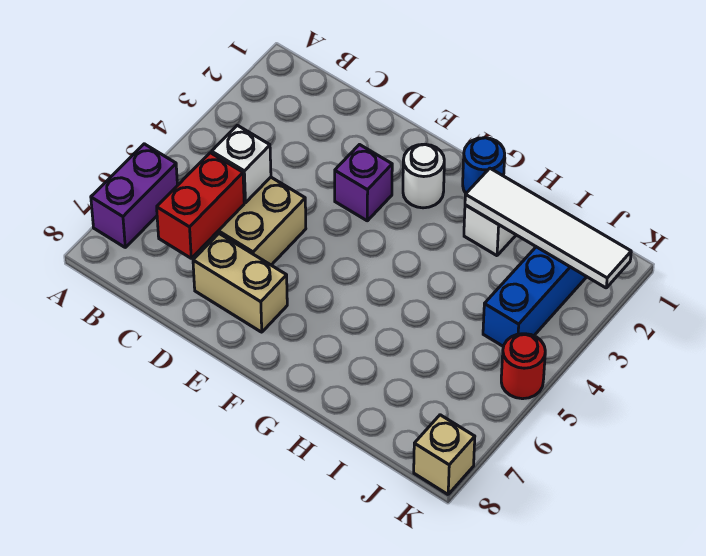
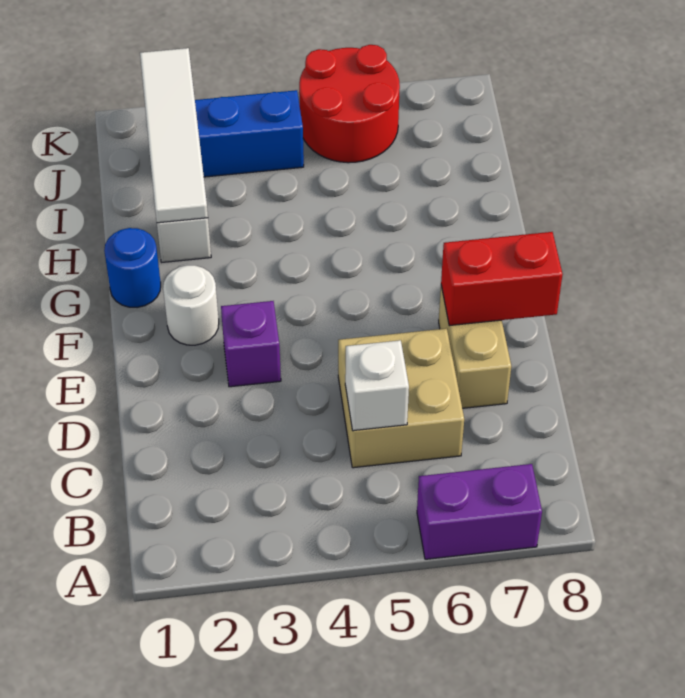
red brick C6:C7 level 2 -> red brick E7:E8 level 2
red round brick K5 level 1 -> red round brick J5:K6 level 1
tan brick K8 level 1 -> none

